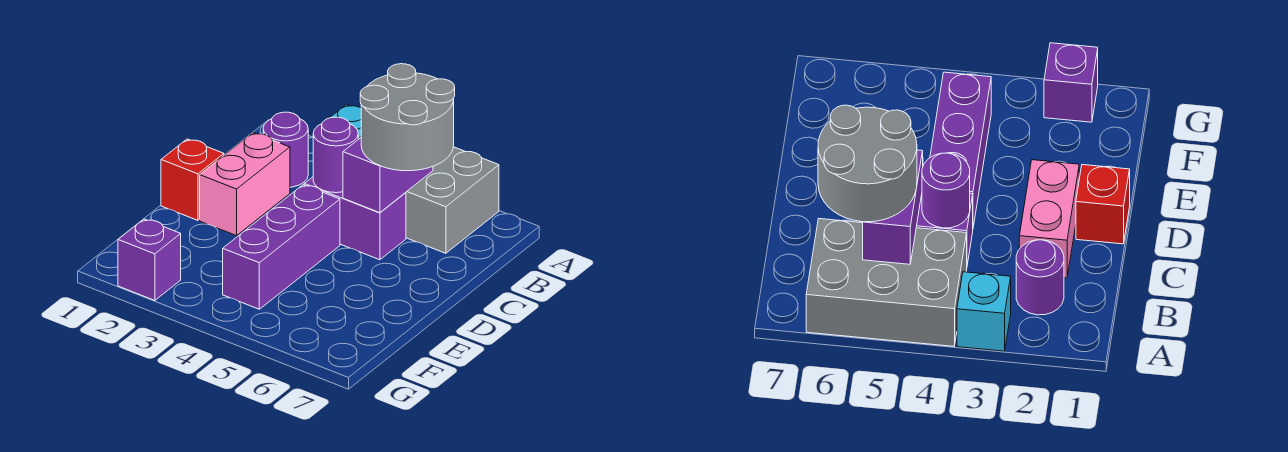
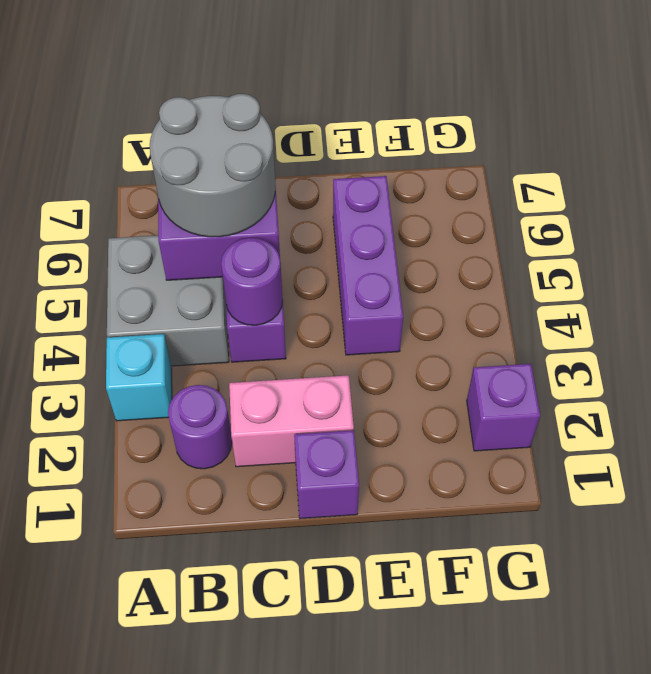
grey brick A4:B6 level 1 -> grey brick A4:B5 level 1
red brick D1 level 1 -> purple brick D1 level 1
purple brick D4:F4 level 1 -> purple brick E4:E6 level 1

